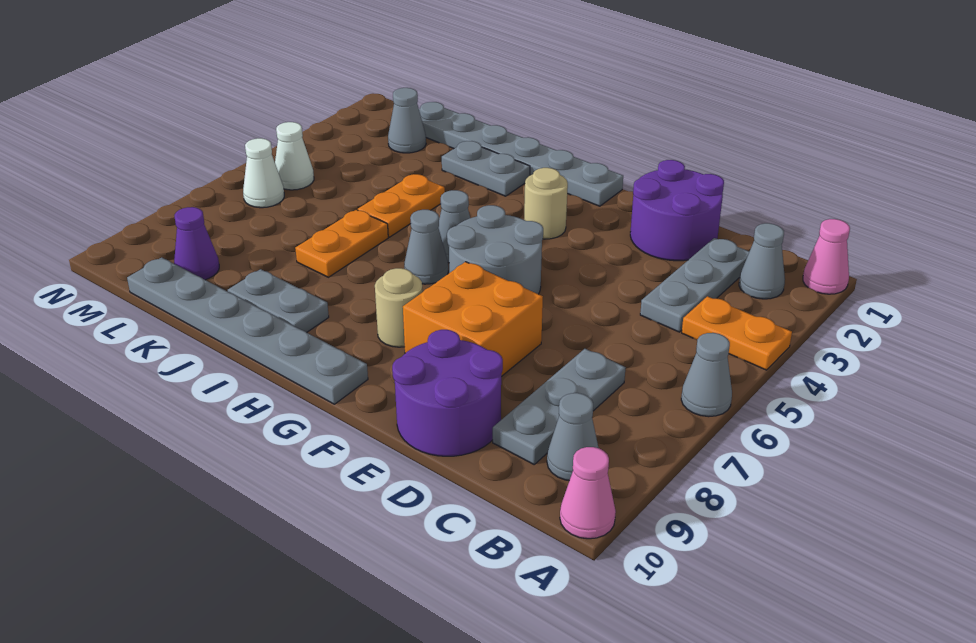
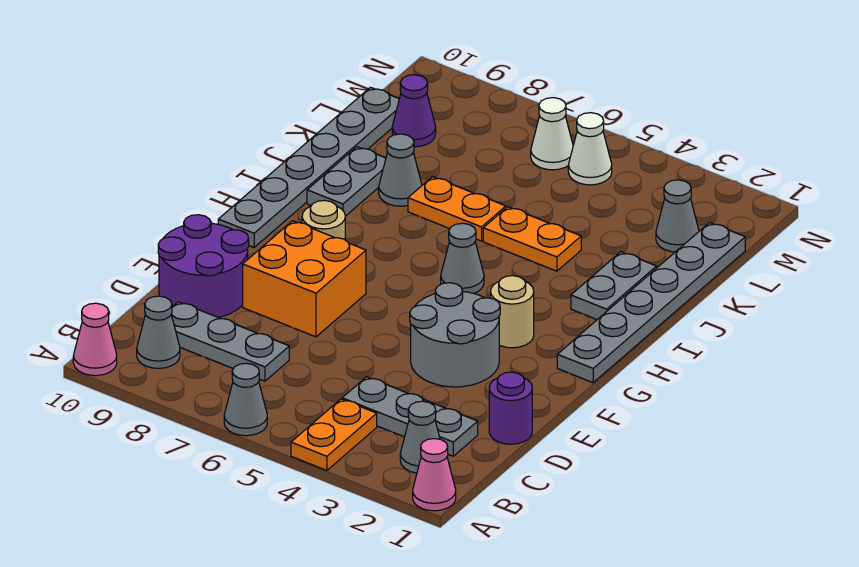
purple round brick D1:E2 level 1 -> purple round brick D1 level 1
grey round brick F5:G6 level 1 -> grey round brick E3:F4 level 1
grey cone H6 level 1 -> grey cone J8 level 1

